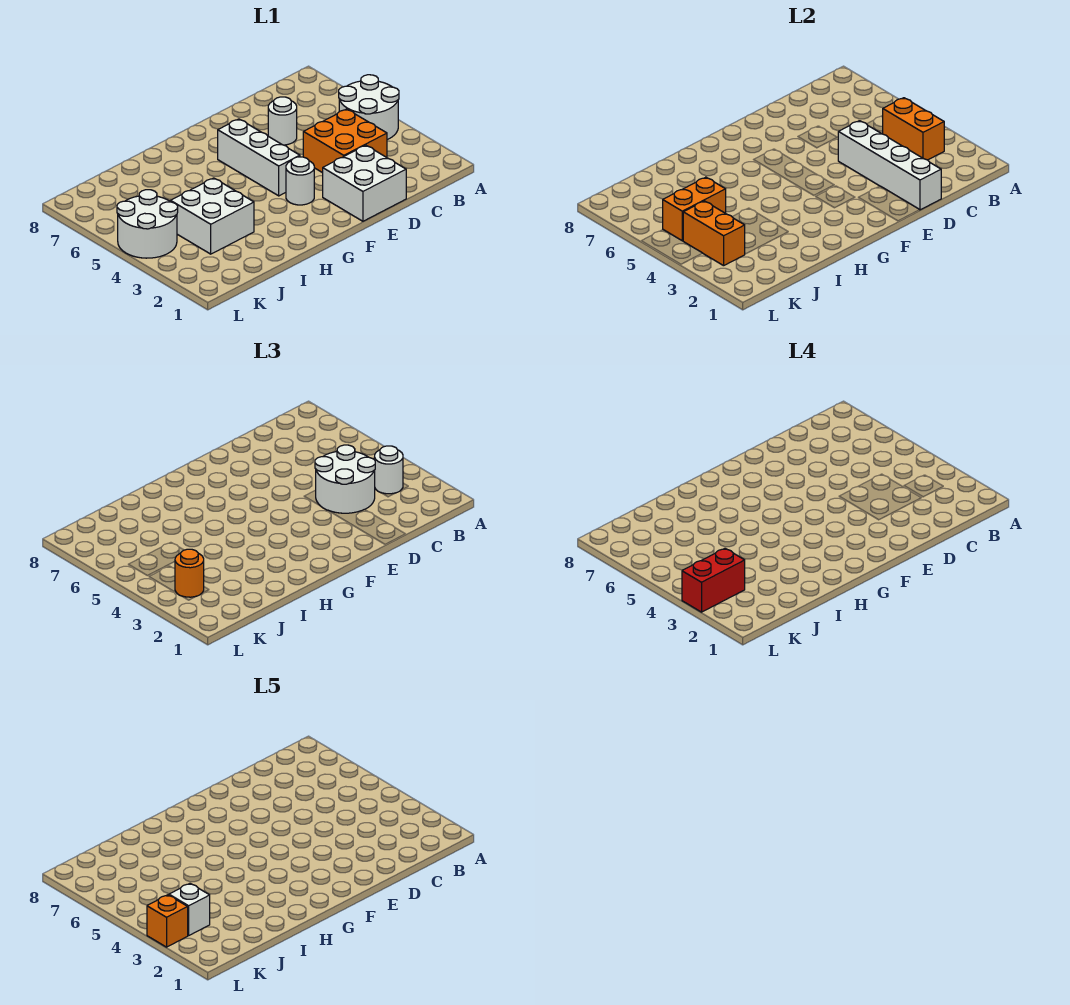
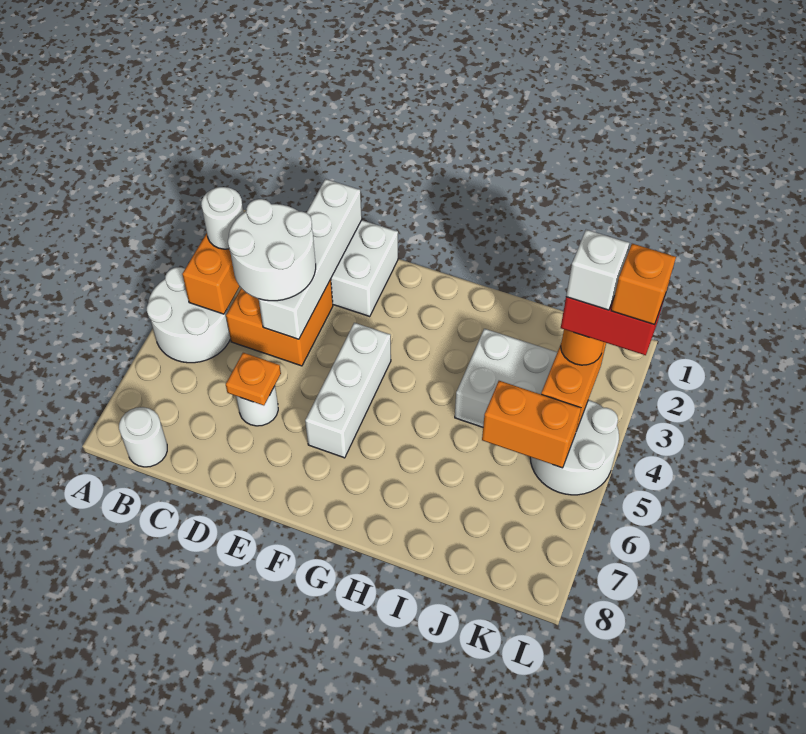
none -> orange plate D6 level 2
white round brick F3 level 1 -> white round brick B8 level 1

